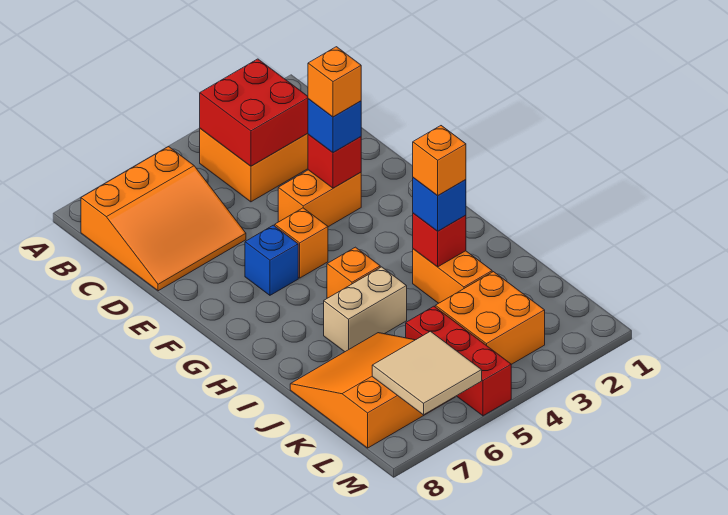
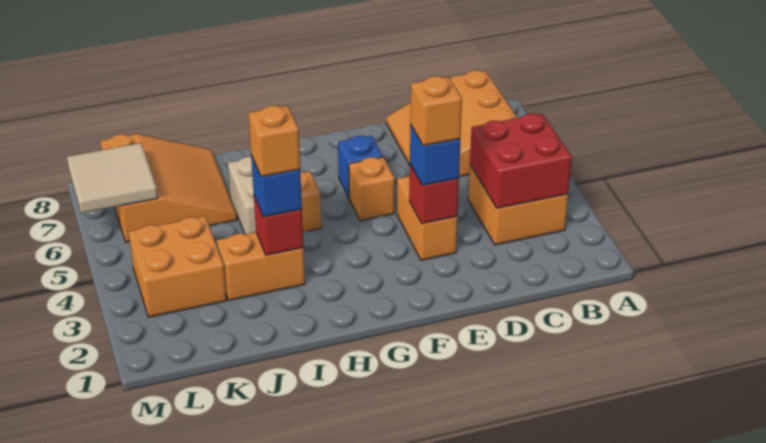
red brick K5:M5 level 1 -> none

